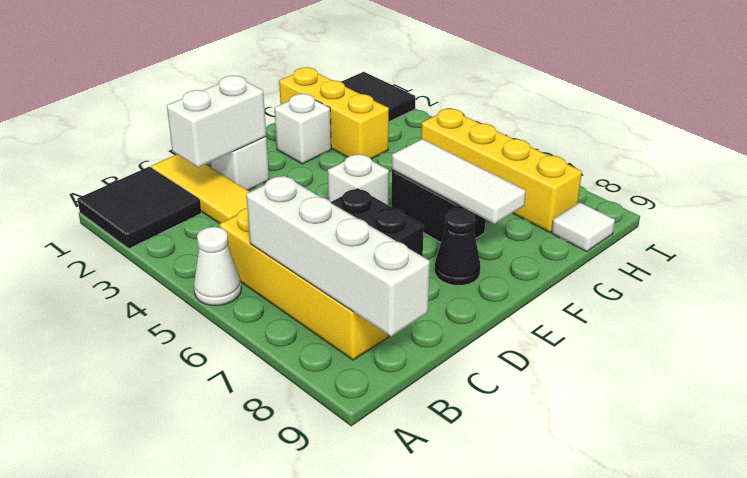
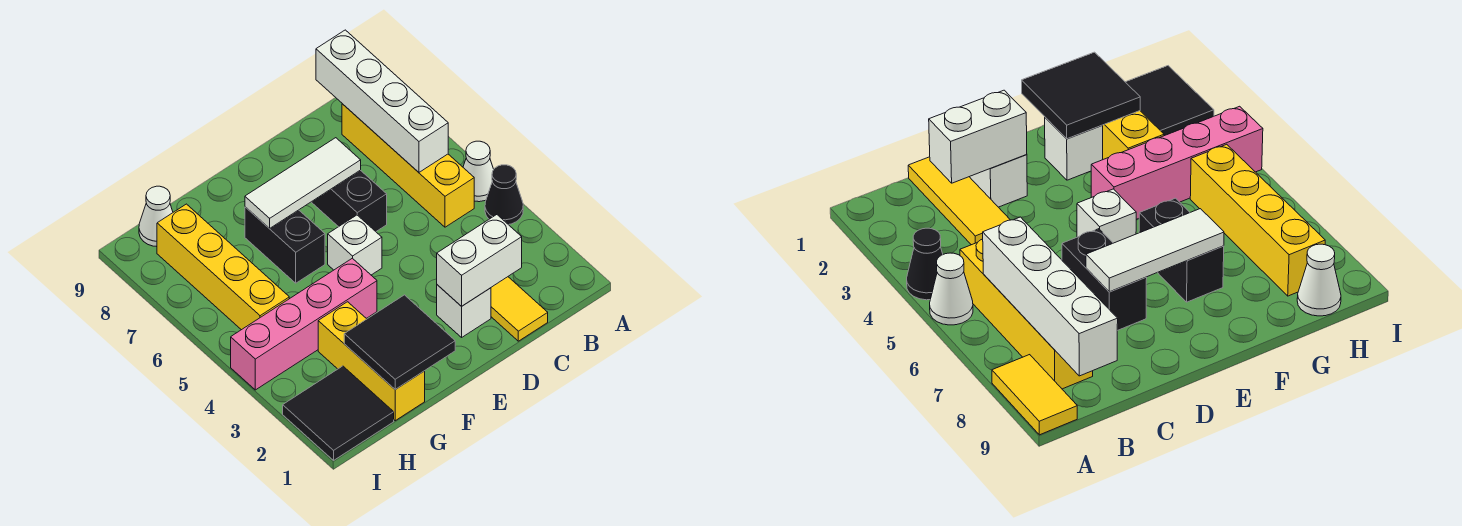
black tile A1:B2 level 1 -> black tile F1:G2 level 2
none -> yellow tile A8:A9 level 1
black cone E8 level 1 -> black cone A4 level 1
none -> pink brick F4:I4 level 1
white tile F6:F8 level 2 -> white tile D7:F7 level 2
white tile H9 level 1 -> white cone H9 level 1

